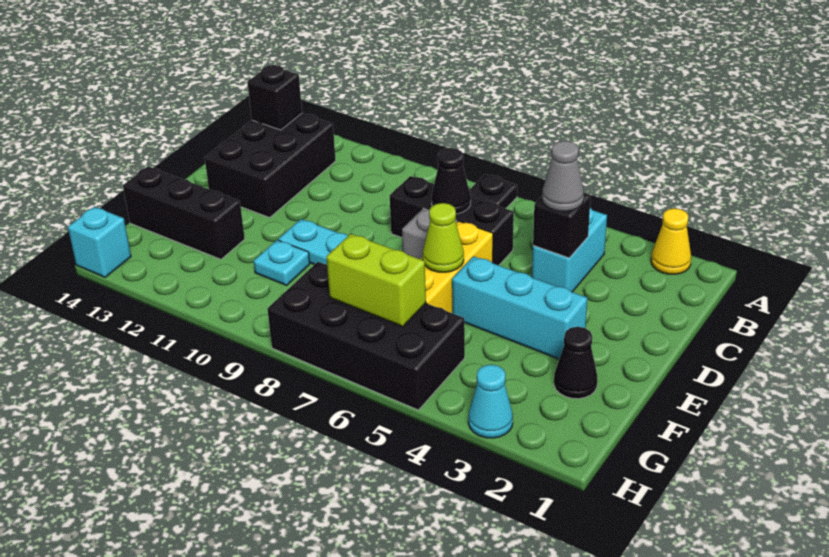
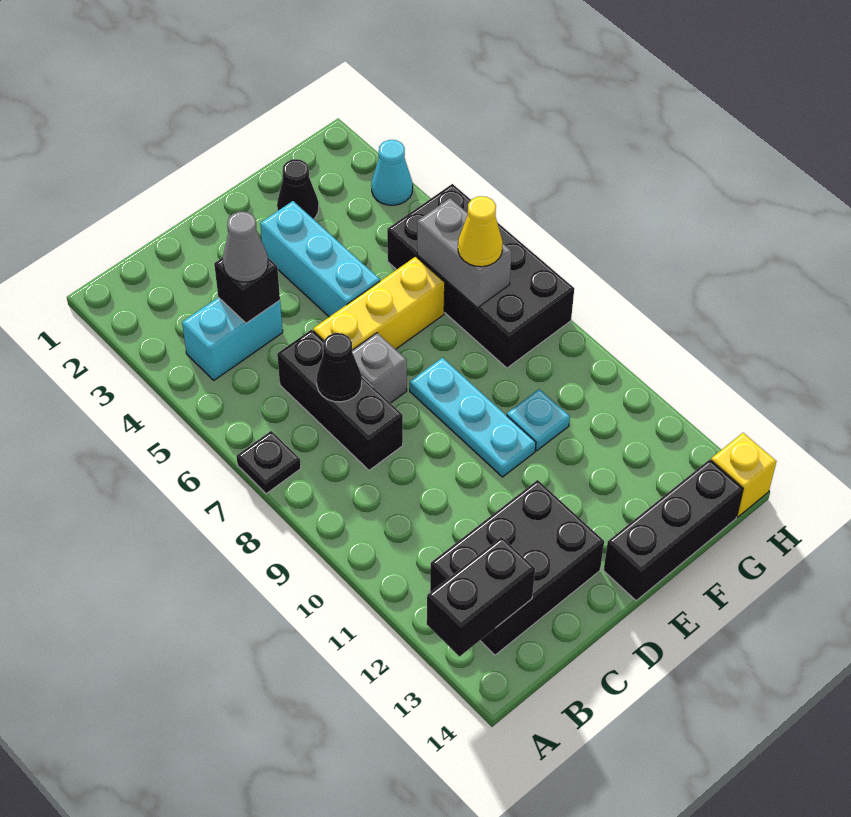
yellow cone A2 level 1 -> yellow cone G7 level 3
black brick B13 level 2 -> black brick A13:B13 level 2
lime cone E6 level 2 -> none
black brick F12:F14 level 1 -> black brick E14:G14 level 1
lime brick G6:G7 level 2 -> grey brick G6:G7 level 2
cyan brick H14 level 1 -> yellow brick H14 level 1

